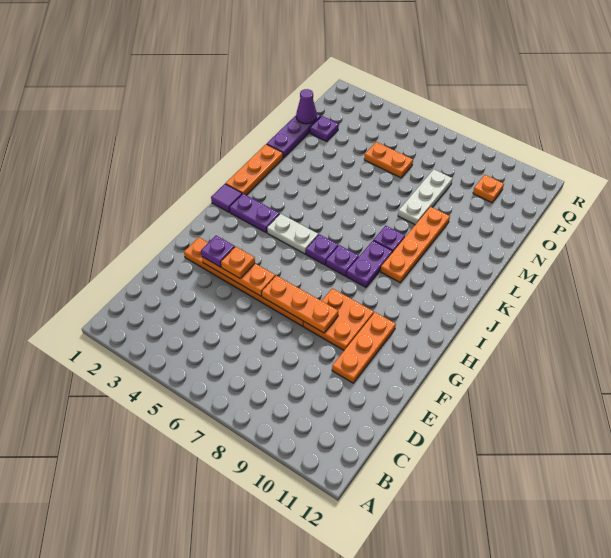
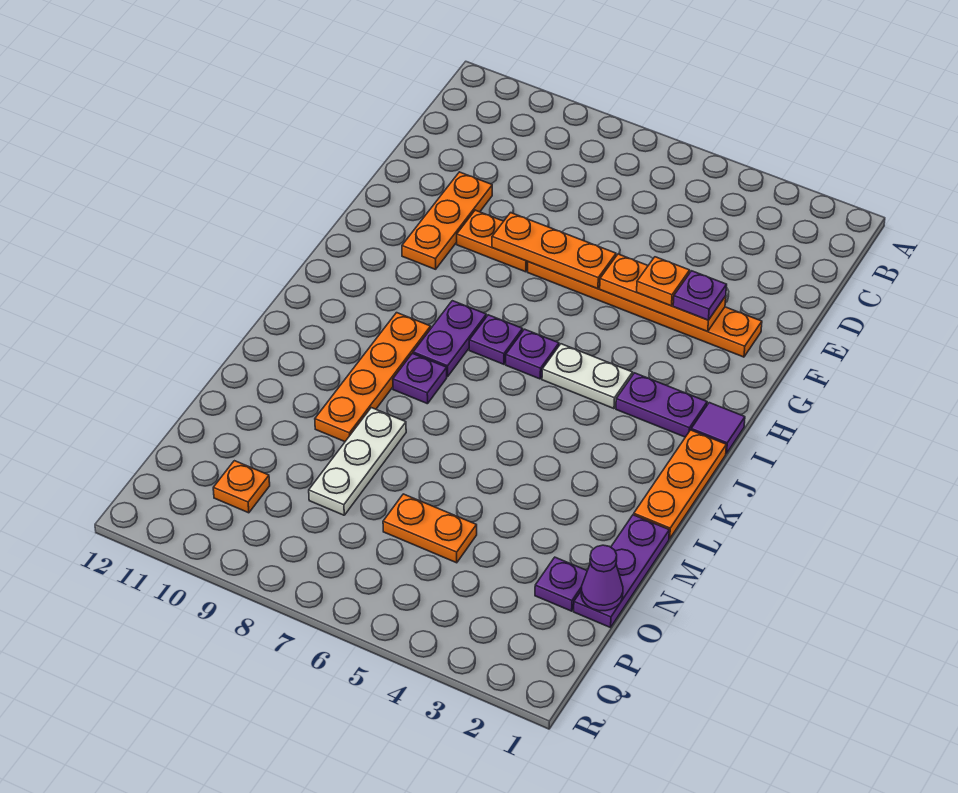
orange plate F8:G9 level 1 -> orange plate F8:F9 level 1

